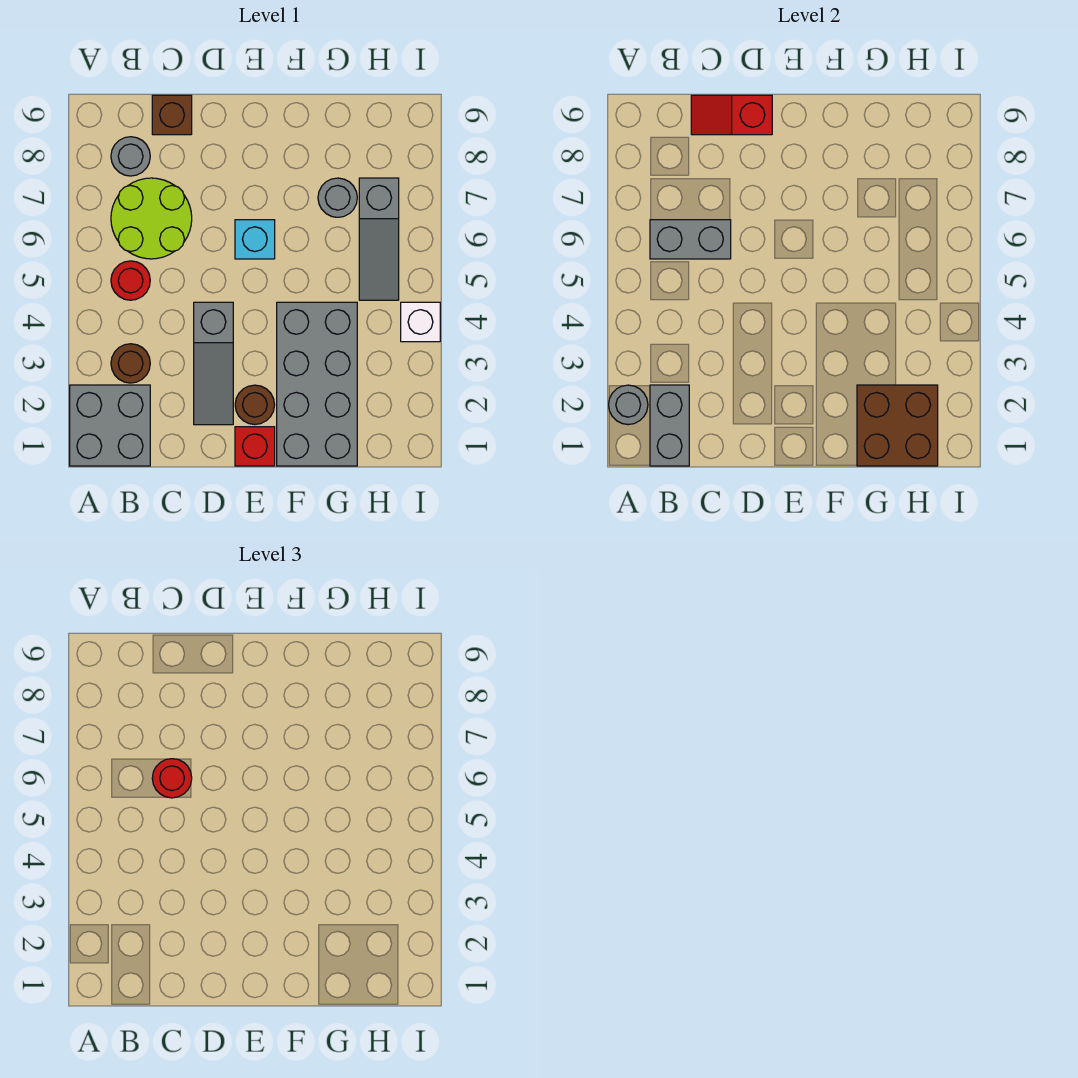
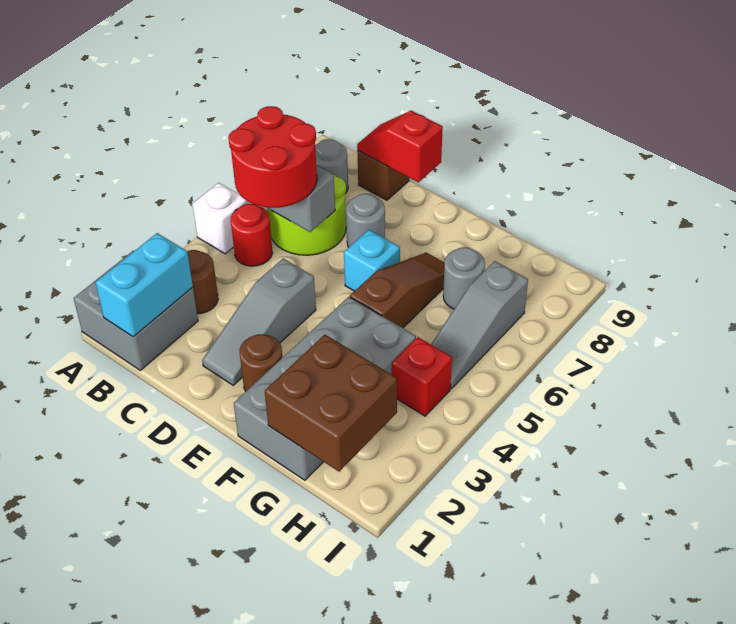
grey round brick A2 level 2 -> grey round brick D7 level 1
grey brick B1:B2 level 2 -> cyan brick B1:B2 level 2
red round brick C6 level 3 -> red round brick B5:C6 level 3
red brick E1 level 1 -> red brick H4 level 1
none -> brown slope F5:F7 level 1 top 5
white brick I4 level 1 -> white brick A5 level 1

